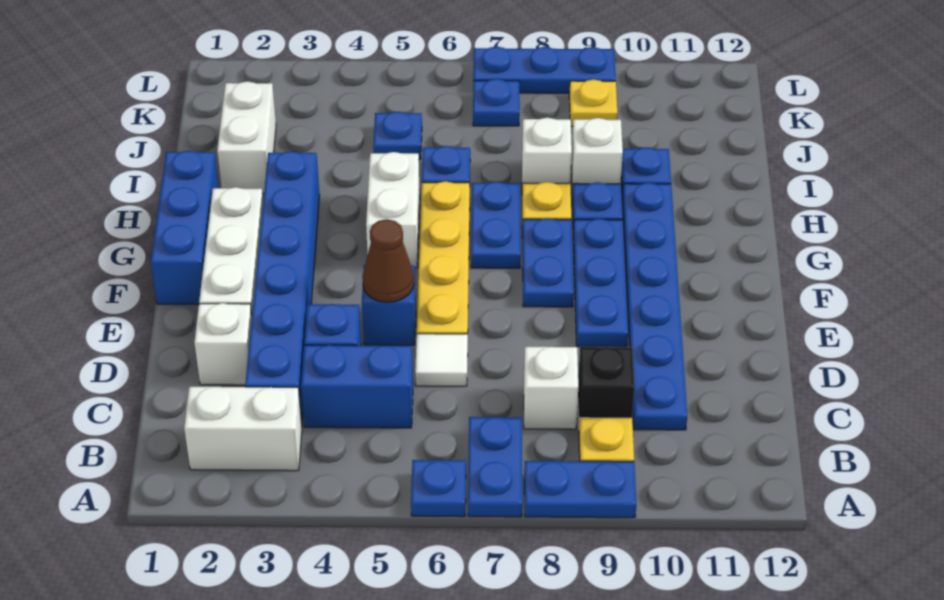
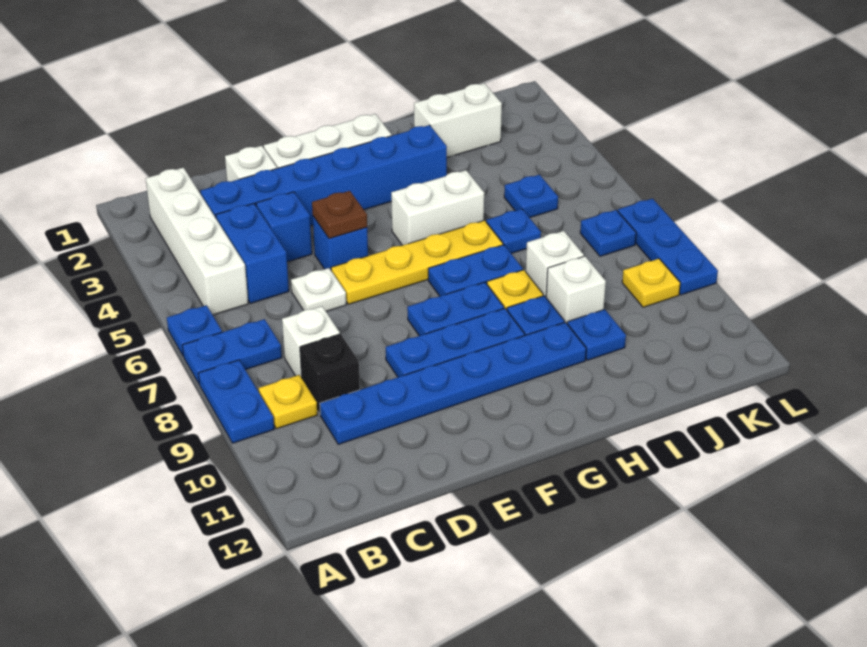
white brick B2:B3 level 1 -> white brick B2:B5 level 1
white tile D6 level 1 -> white plate D6 level 1
brown cone E5 level 2 -> brown plate E5 level 2
blue brick F1:H1 level 1 -> none

